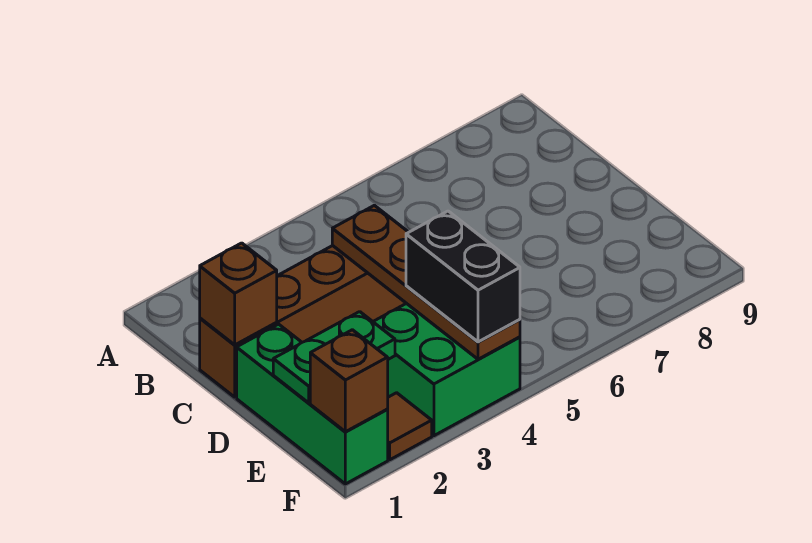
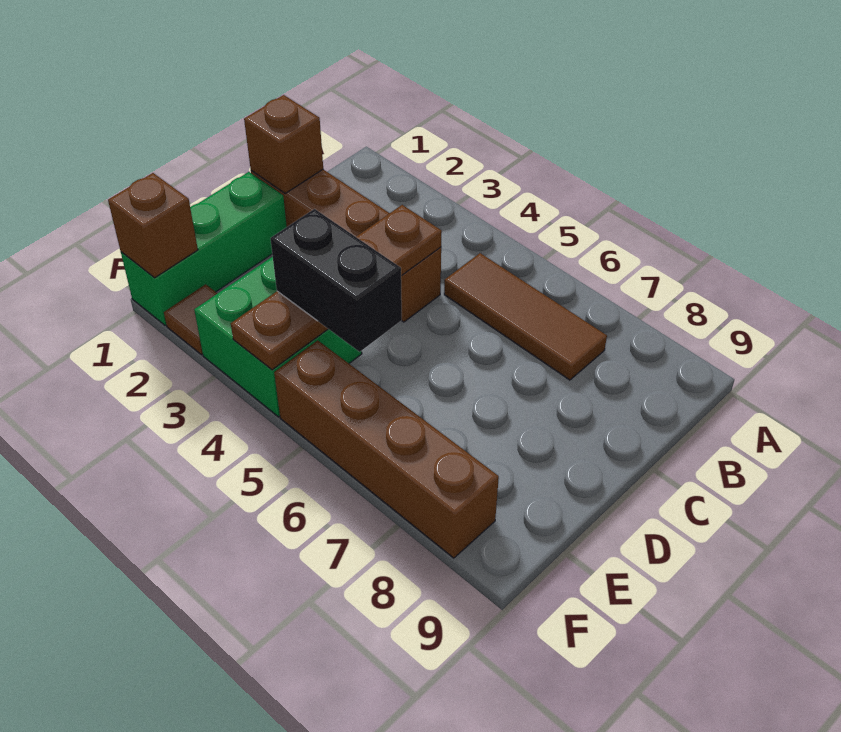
none -> brown tile B5:B7 level 1
green plate E1:E2 level 2 -> none
black brick E4:F4 level 3 -> black brick E4:E5 level 3
none -> brown brick F5:F8 level 1

